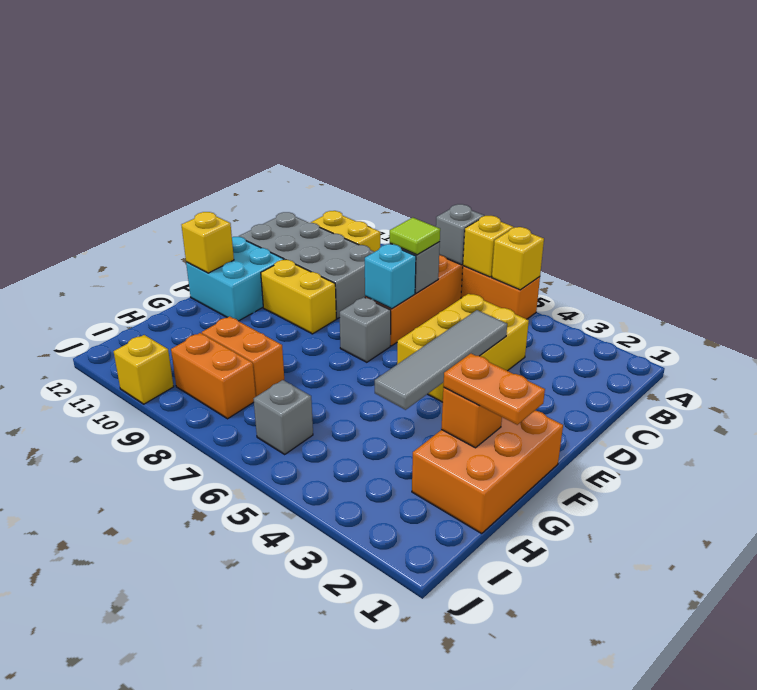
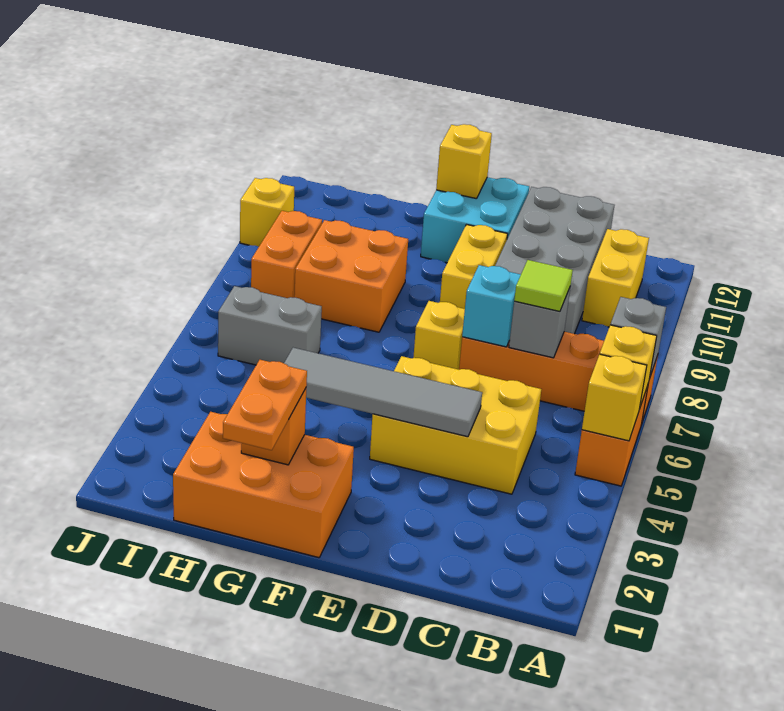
grey brick E7 level 1 -> yellow brick E7 level 1
orange brick H8:H9 level 1 -> orange brick G8:H9 level 1
grey brick I6 level 1 -> grey brick H6:I6 level 1

